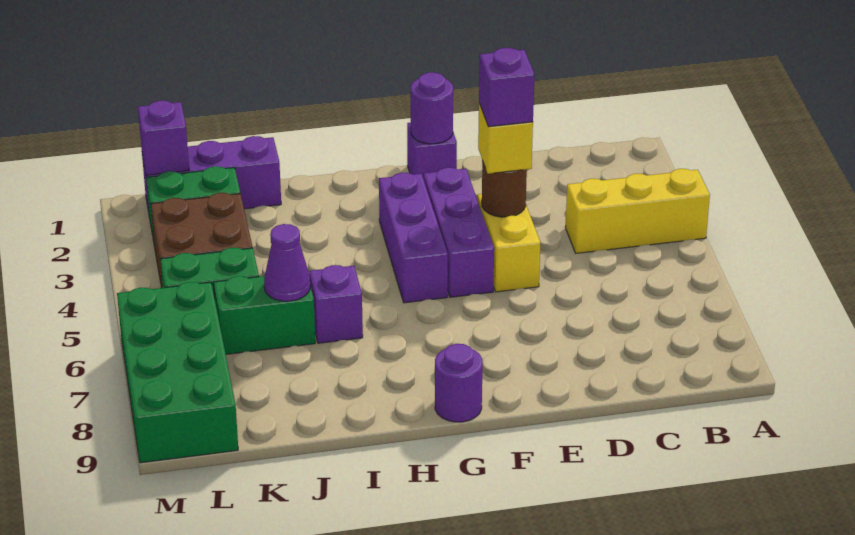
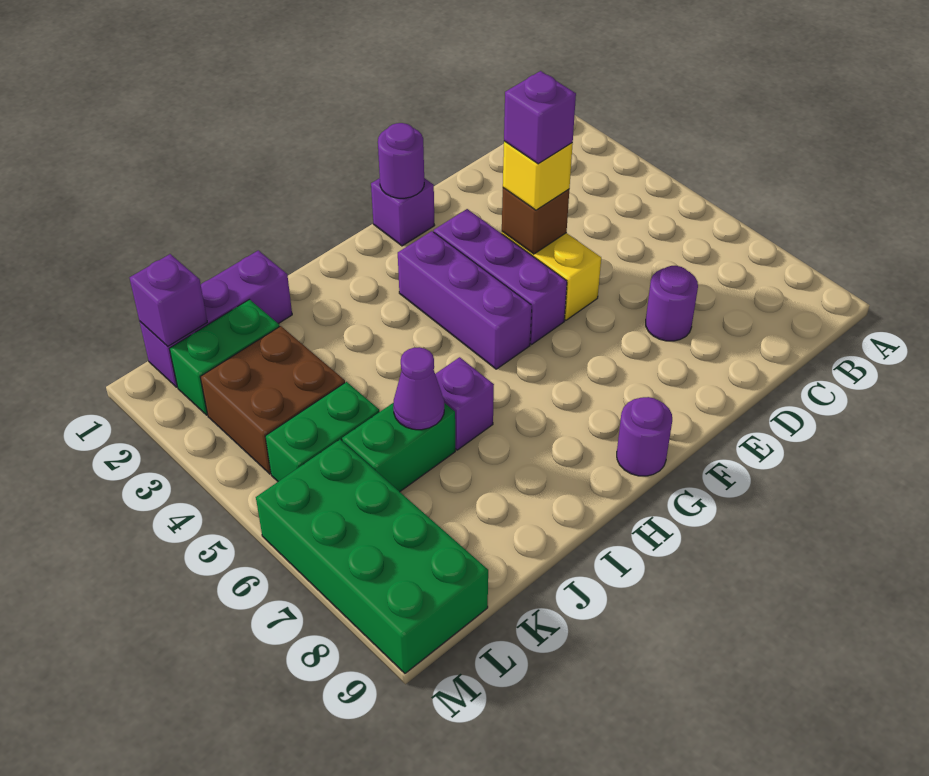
yellow brick A4:C4 level 1 -> none
none -> purple round brick D7 level 1
brown round brick E4 level 2 -> brown brick E4 level 2

